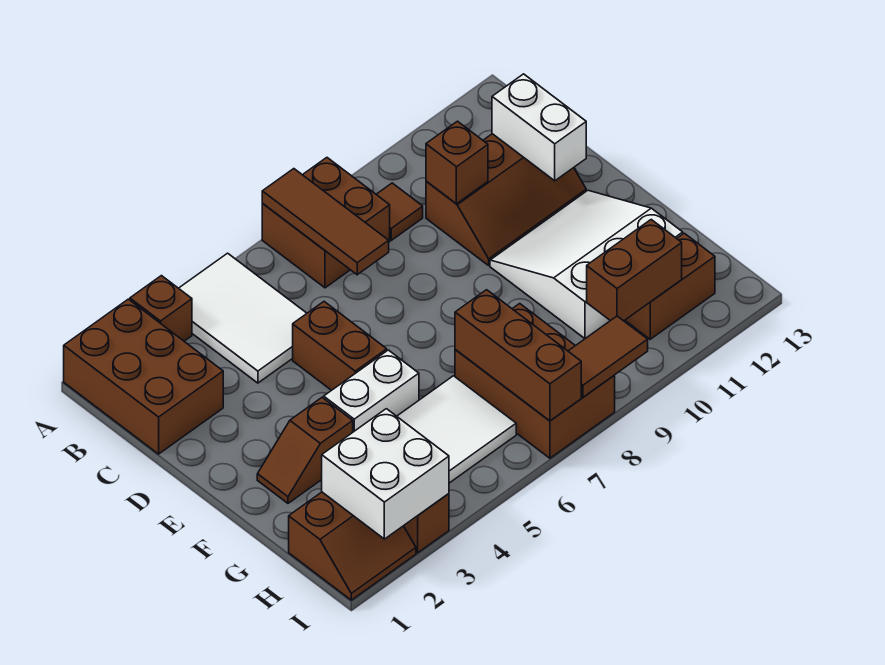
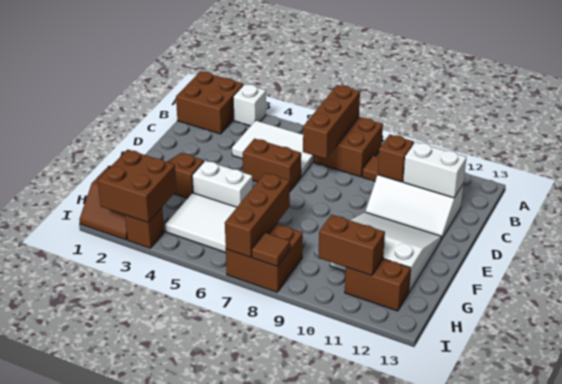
brown brick A1:C2 level 1 -> brown brick A1:B2 level 1
brown brick A3 level 1 -> white brick A3 level 1
white tile A4:C5 level 1 -> white tile B4:C6 level 1
brown tile A7:C7 level 2 -> brown brick A7:C7 level 2
brown slope C10:D12 level 1 top C -> white slope C10:D12 level 1 top C
white brick C12:D12 level 2 -> white brick C11:C12 level 2
brown brick D5:E5 level 1 -> brown brick D5:D6 level 1
brown brick G7:I8 level 1 -> brown brick H7:I8 level 1
white brick H2:I3 level 2 -> brown brick H2:I3 level 2
brown tile I8:I9 level 2 -> brown tile I8 level 2

